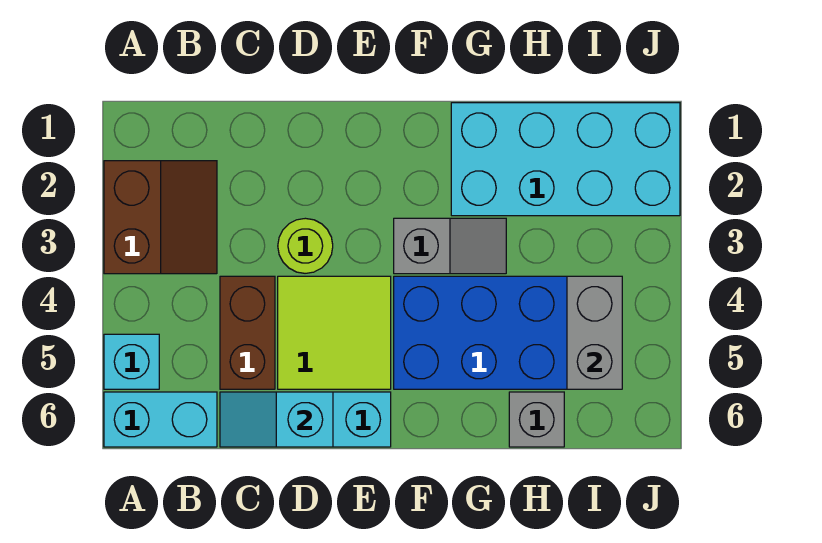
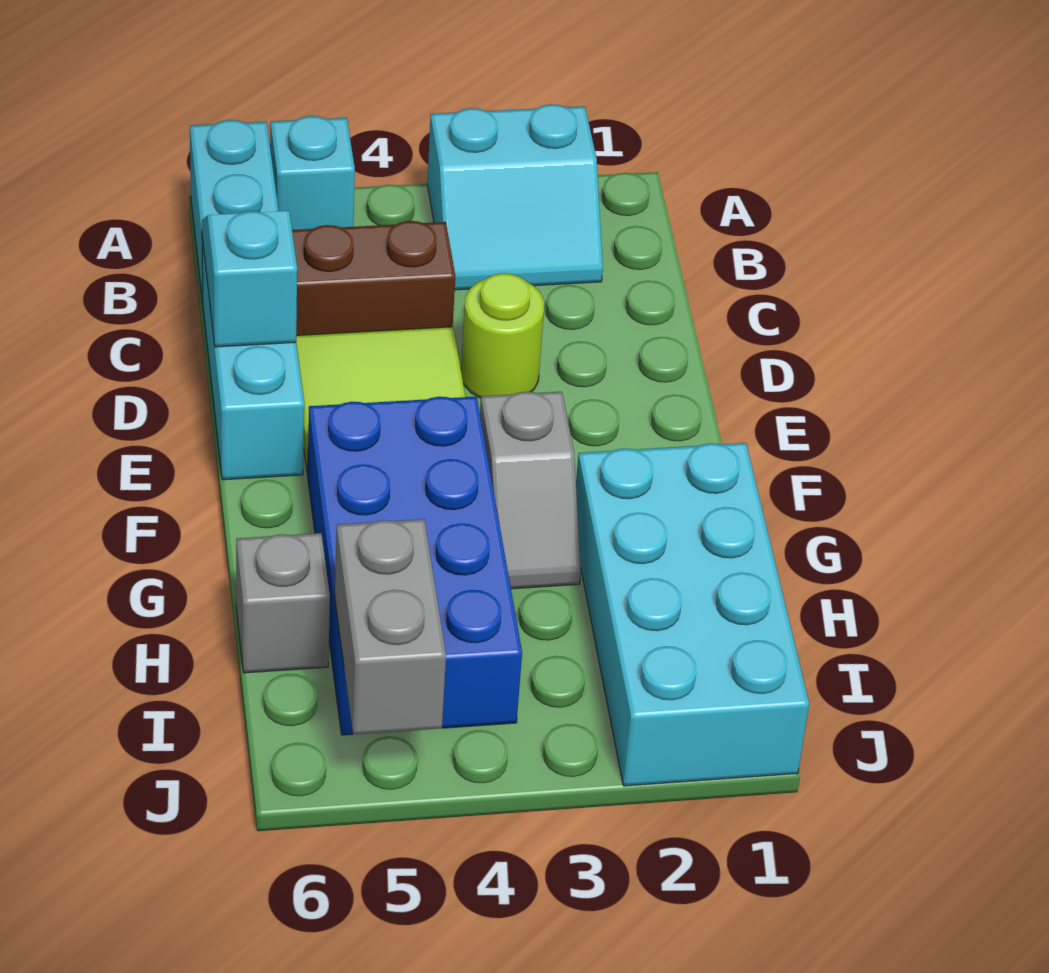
brown slope A2:B3 level 1 top A -> cyan slope A2:B3 level 1 top A
grey brick I4:I5 level 2 -> grey brick I5:J5 level 2

